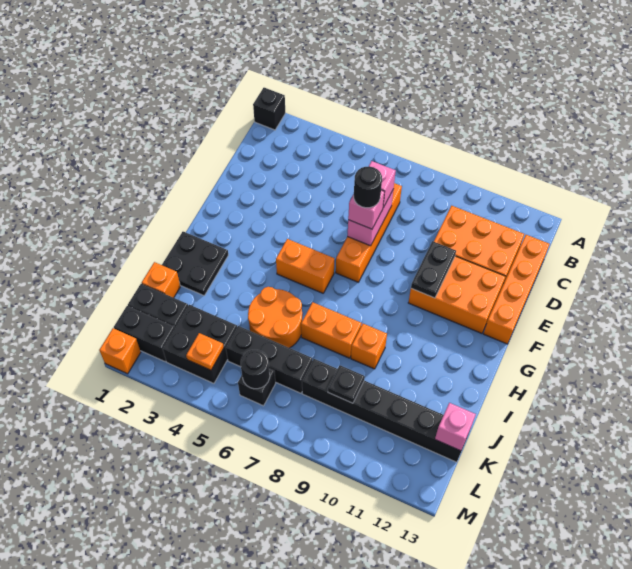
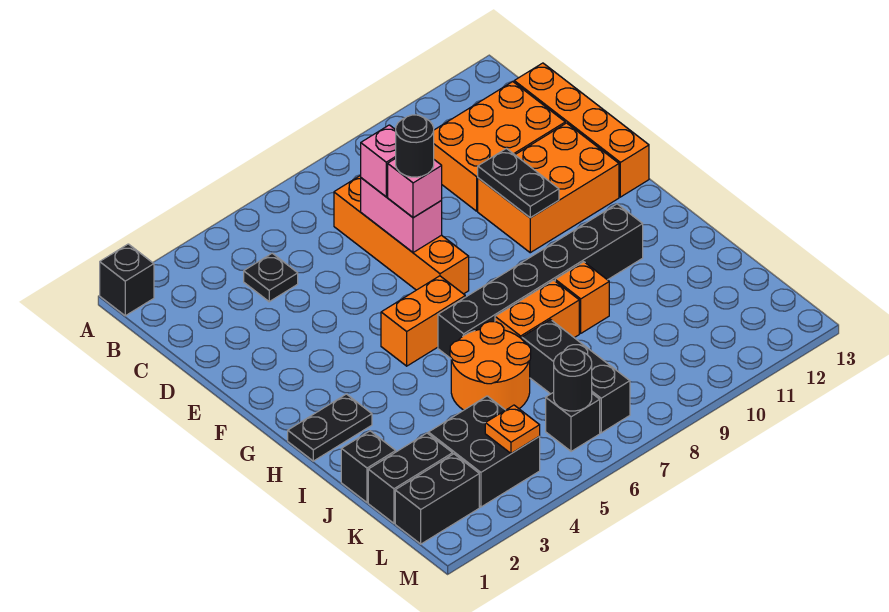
black plate H1:I2 level 1 -> black plate H1:H2 level 1
orange brick J1 level 1 -> black brick J1 level 1
black brick K5:K7 level 1 -> black brick J7:L7 level 1
black brick K8:K13 level 1 -> black brick H6:H11 level 1
black plate K9 level 2 -> black plate C4 level 1
pink brick K13 level 2 -> none
orange brick M1 level 1 -> none

